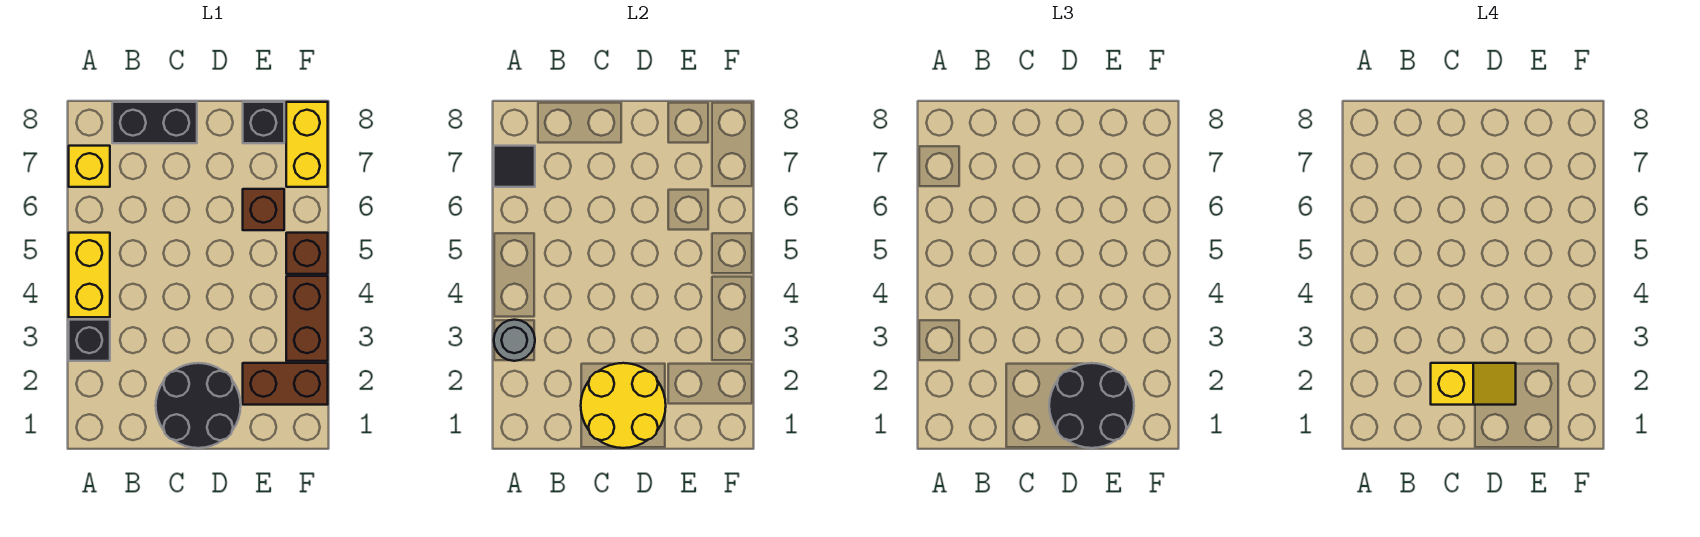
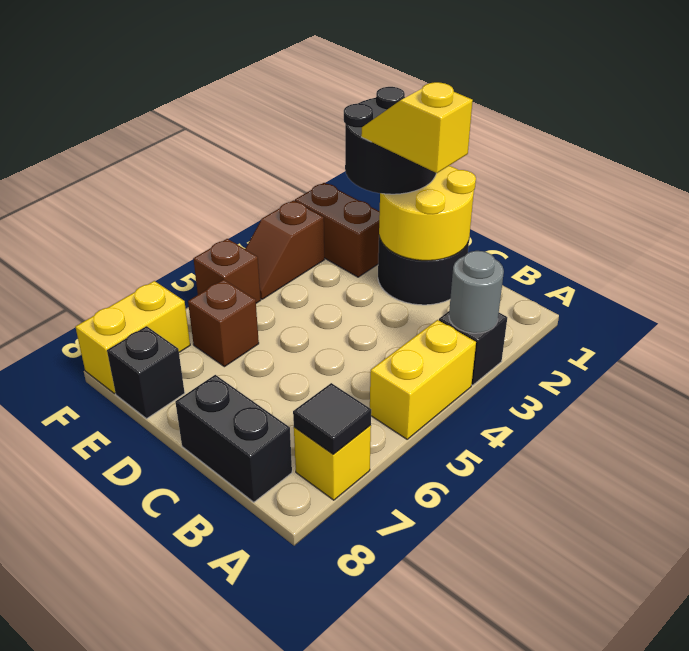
brown brick F3:F4 level 1 -> brown slope F3:F4 level 1 top 3

